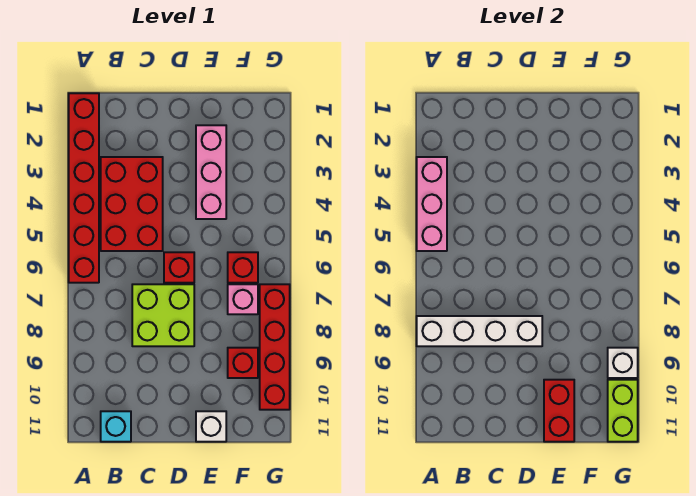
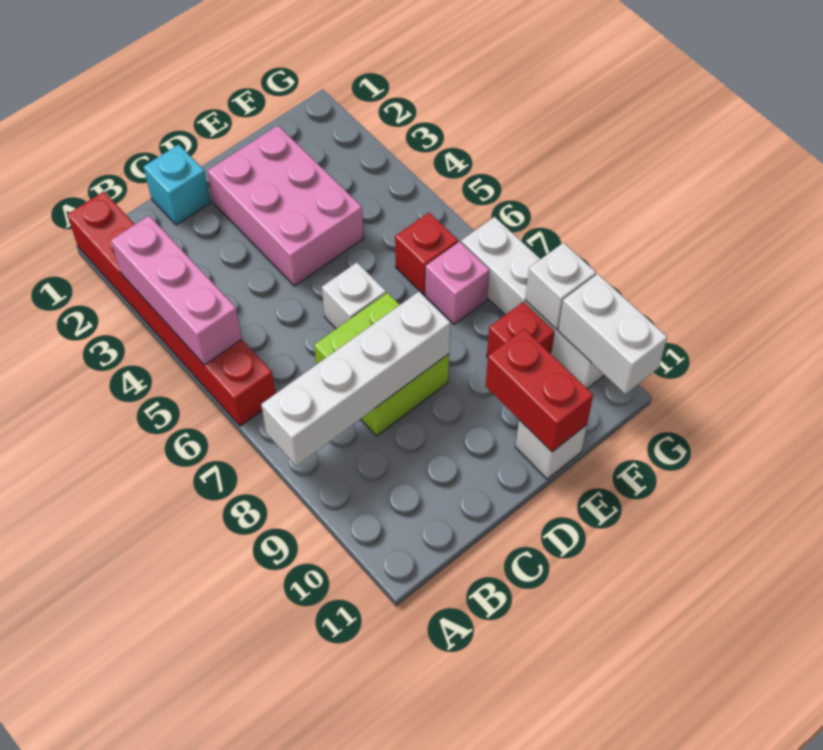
red brick B3:C5 level 1 -> none
cyan brick B11 level 1 -> cyan brick C1 level 1
red brick D6 level 1 -> white brick D6 level 1
pink brick E2:E4 level 1 -> pink brick D2:E4 level 1
red brick G7:G10 level 1 -> white brick G7:G10 level 1
lime brick G10:G11 level 2 -> white brick G10:G11 level 2

